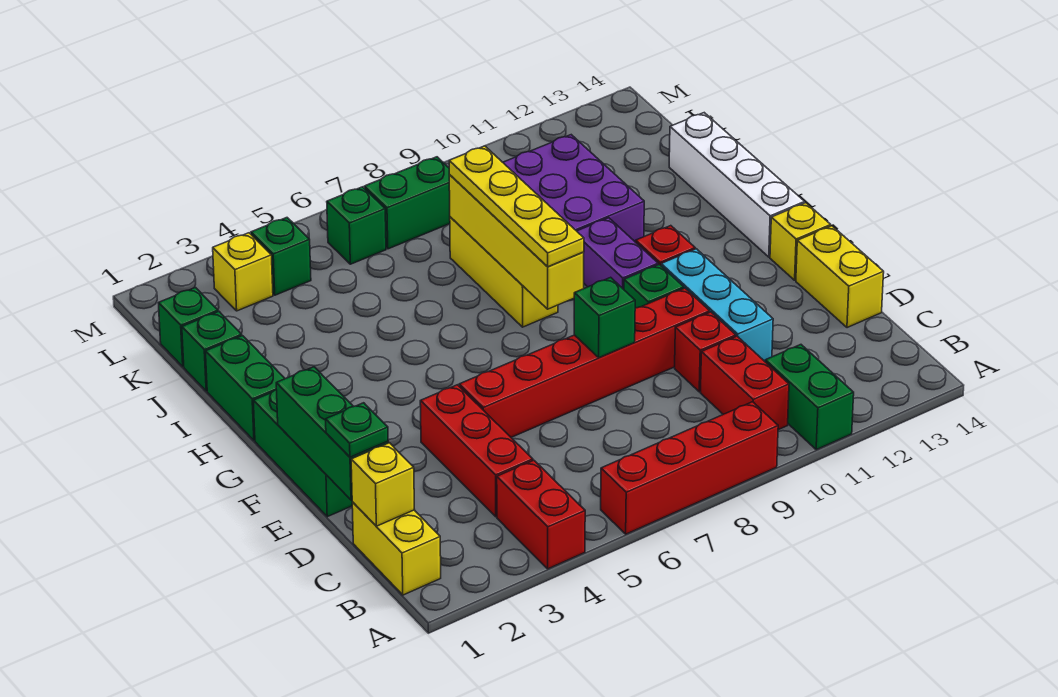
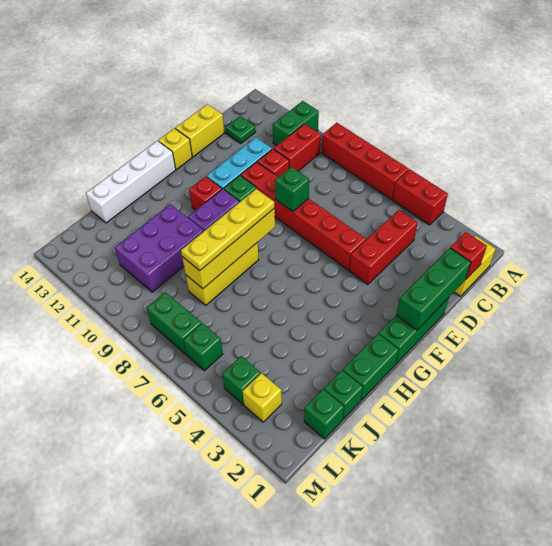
red brick A4:B4 level 1 -> red brick A4:A5 level 1
yellow brick C1 level 2 -> red brick C1 level 2
green plate D1 level 3 -> green plate C13 level 1

